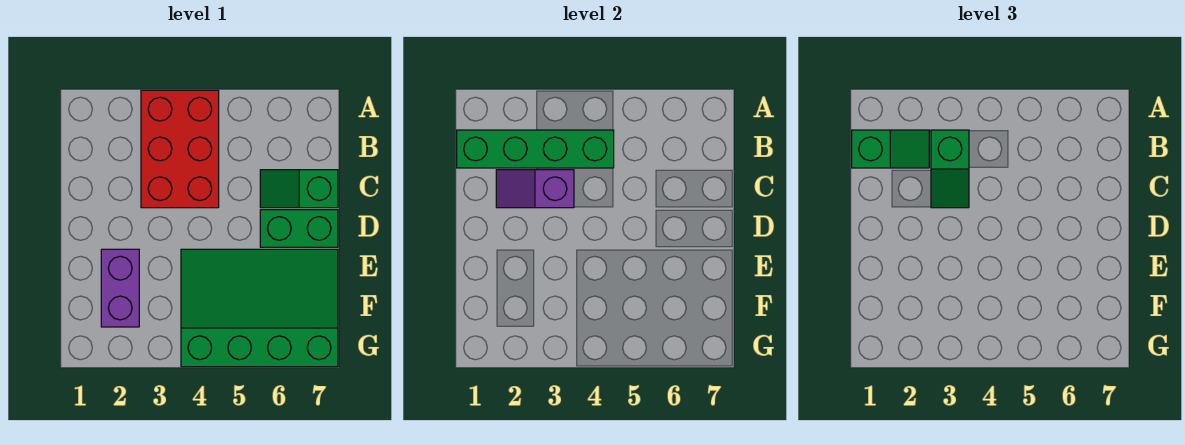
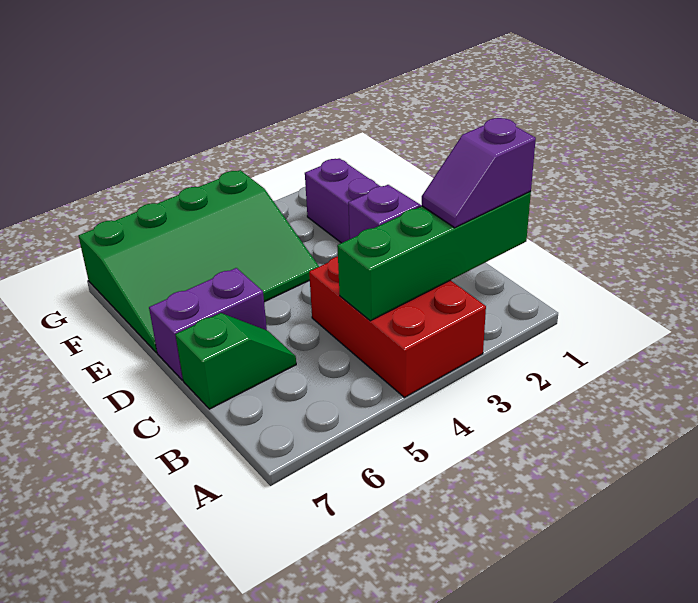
green slope B1:B2 level 3 top 1 -> purple slope B1:B2 level 3 top 1
green slope B3:C3 level 3 top B -> none
green brick D6:D7 level 1 -> purple brick D6:D7 level 1

